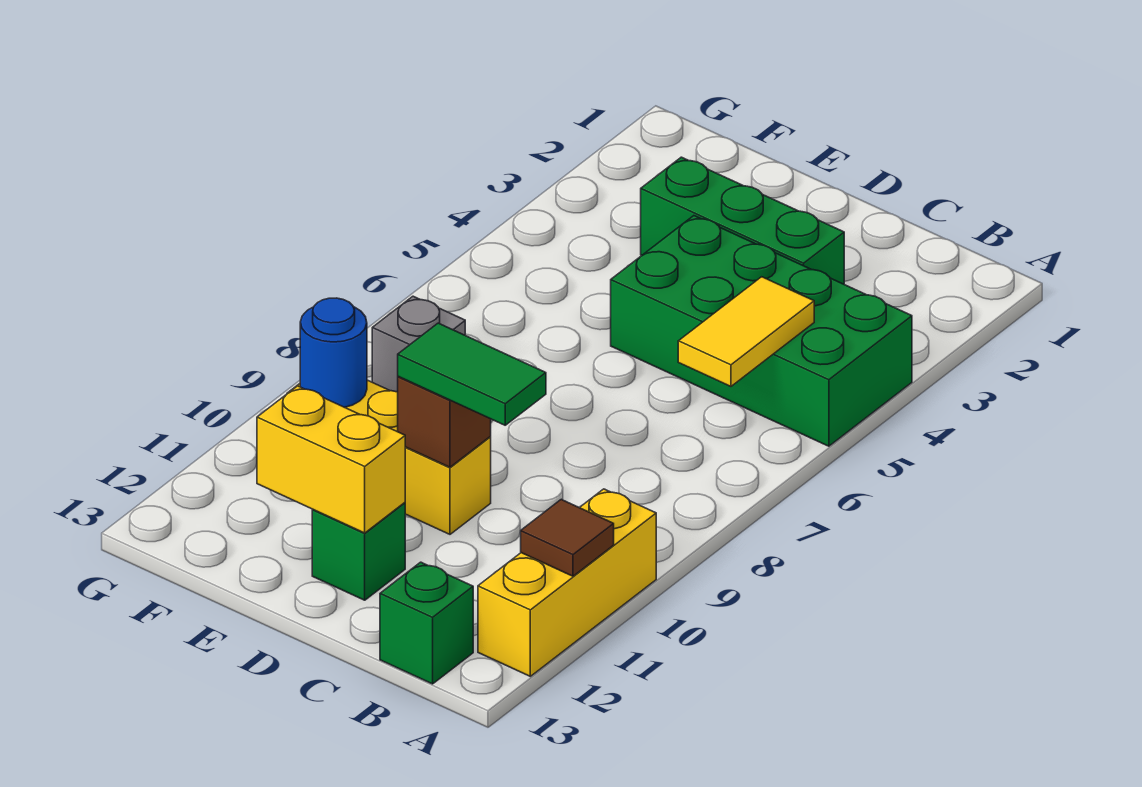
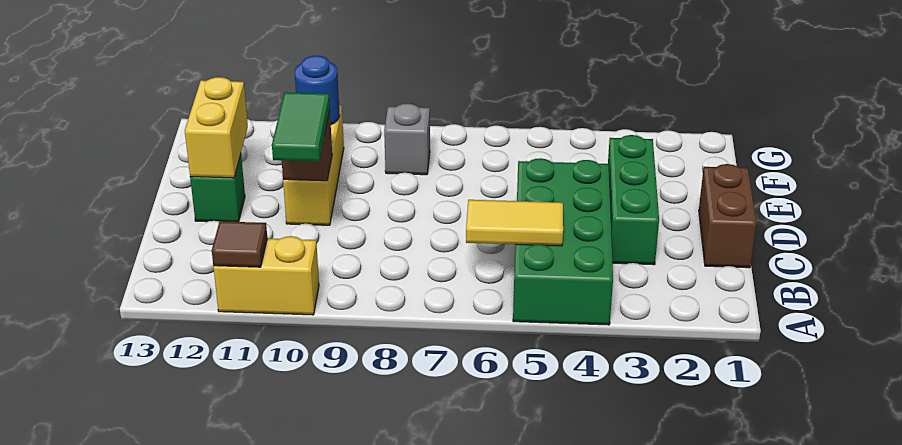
yellow brick A10:A12 level 1 -> yellow brick A10:A11 level 1
green brick B13 level 1 -> none
none -> brown brick C1:D1 level 1

